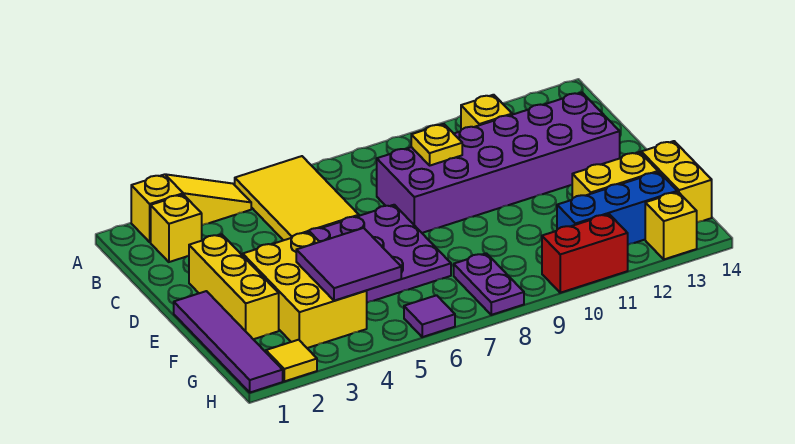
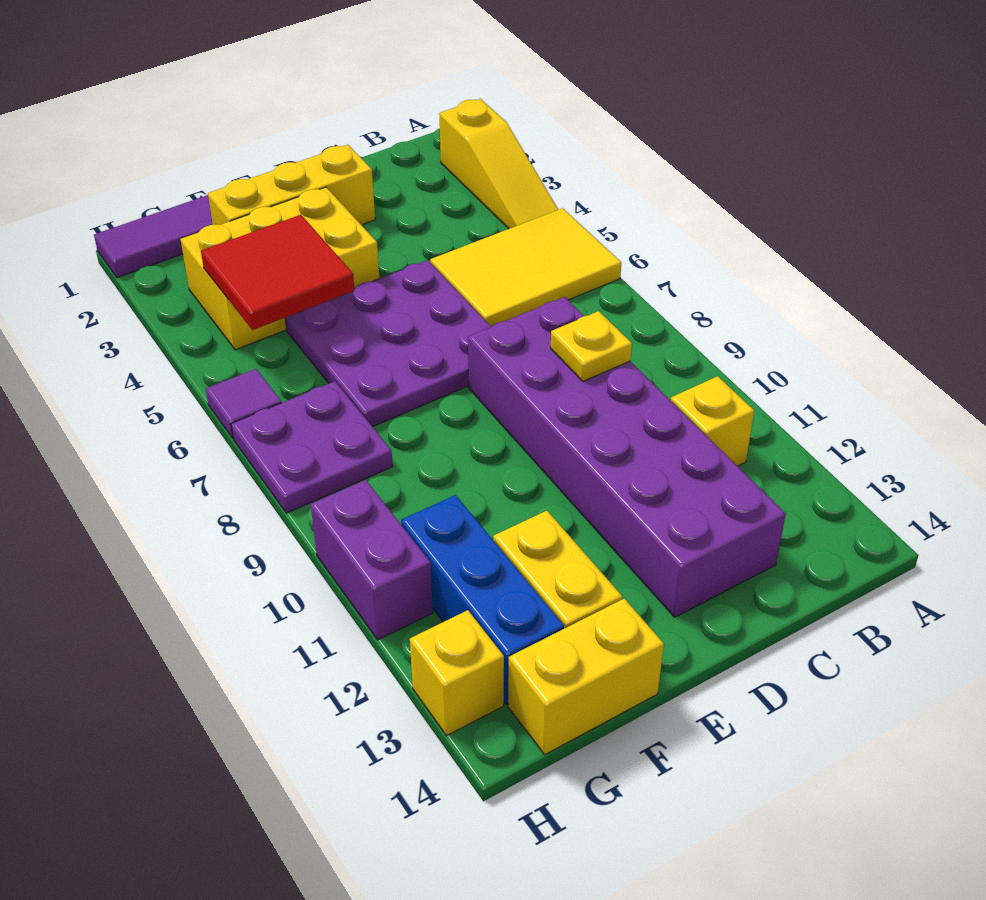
yellow brick B2 level 1 -> none
purple tile F4:G5 level 2 -> red tile F4:G5 level 2
purple plate G8:H8 level 1 -> purple plate G7:H8 level 1
yellow tile H2 level 1 -> none
red brick H10:H11 level 1 -> purple brick H10:H11 level 1

